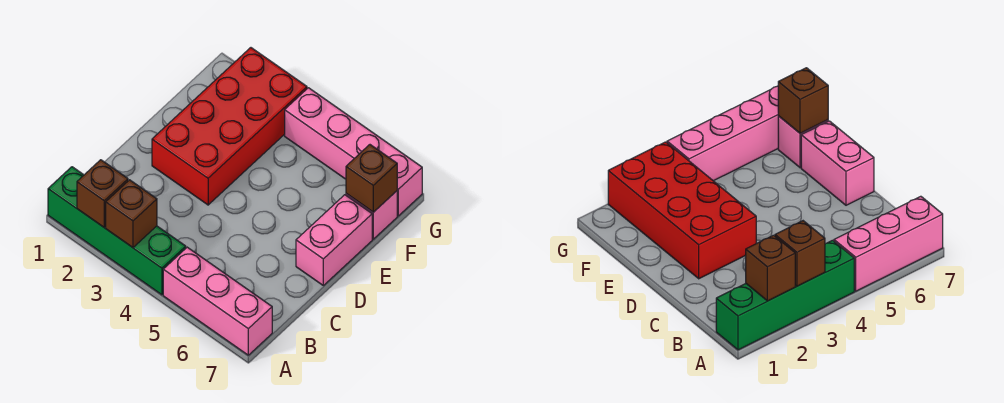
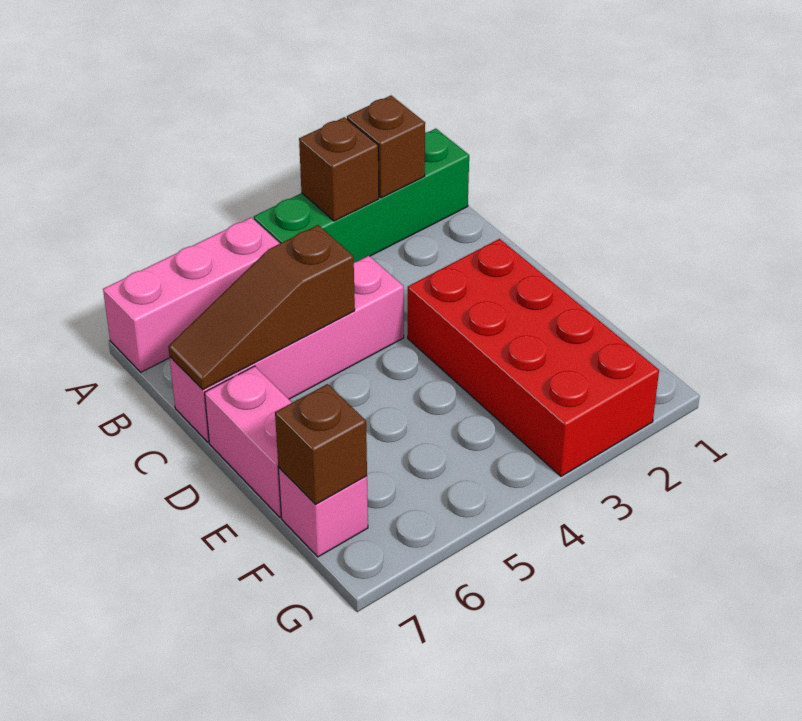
none -> brown slope C5:C7 level 2 top 5
pink brick G4:G7 level 1 -> pink brick C4:C7 level 1

